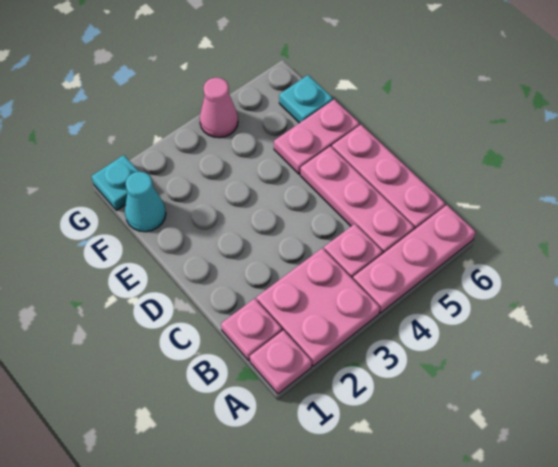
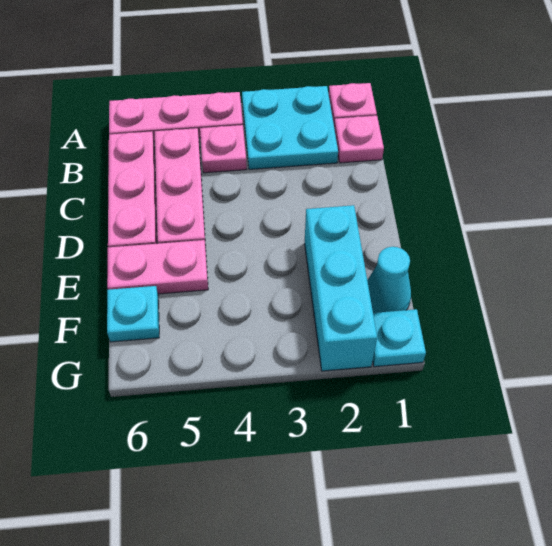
pink plate A2:B3 level 1 -> cyan plate A2:B3 level 1
none -> cyan brick E2:G2 level 1
pink cone G4 level 1 -> none

